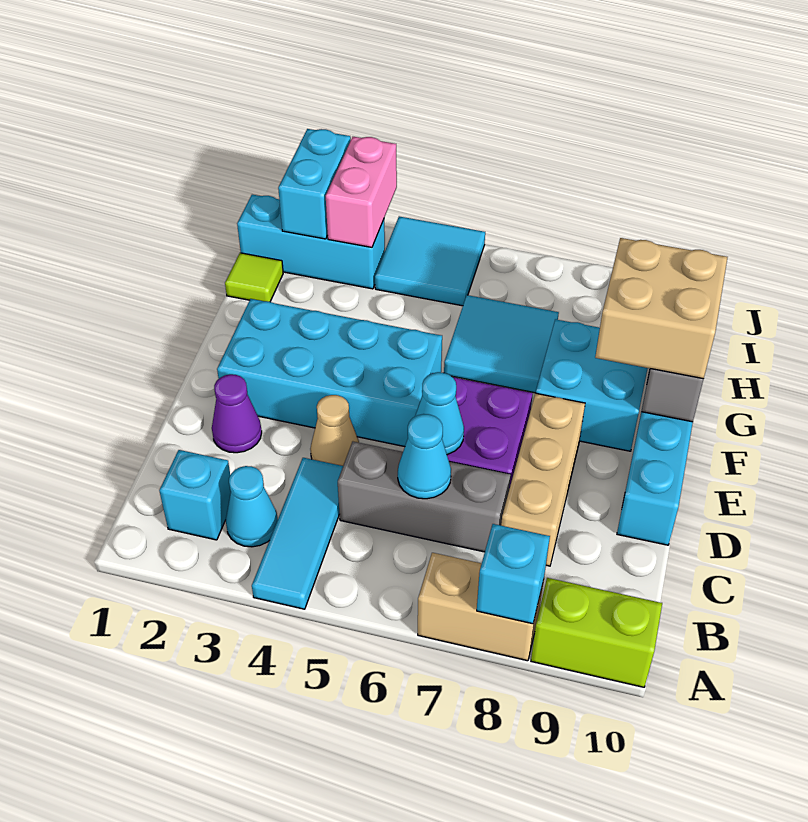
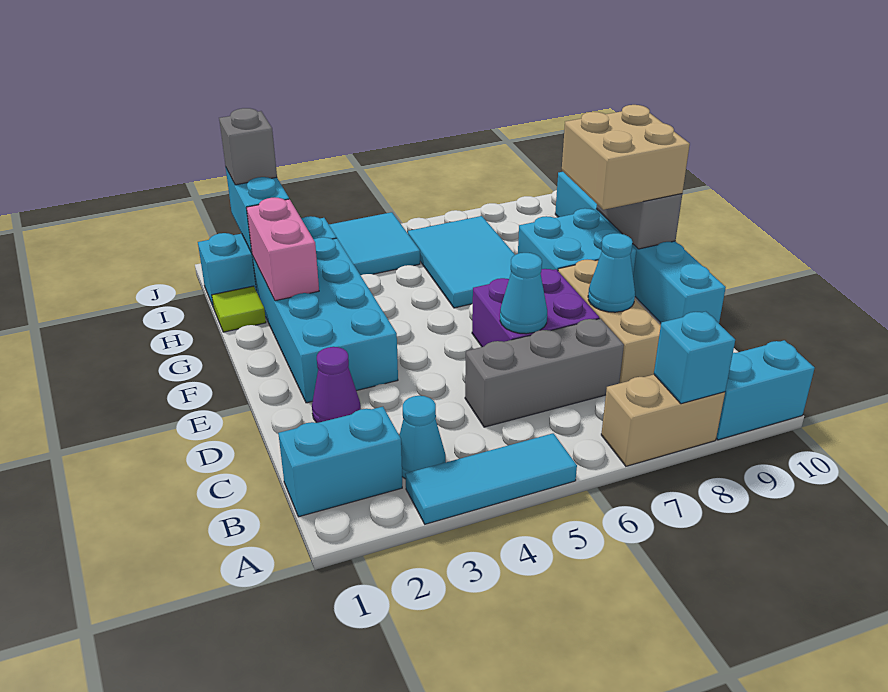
cyan tile A4:C4 level 1 -> cyan tile A3:A5 level 1
lime brick A9:A10 level 1 -> cyan brick A9:A10 level 1
cyan brick B2 level 1 -> cyan brick B1:B2 level 1
cyan cone C6 level 2 -> cyan cone D8 level 2
tan cone D4 level 1 -> none
cyan brick E2:F5 level 1 -> cyan brick E2:H3 level 1
cyan tile G6:H7 level 1 -> cyan tile G6:I7 level 1
pink brick I3:J3 level 2 -> pink brick G2:H2 level 2
none -> grey brick J2 level 3

